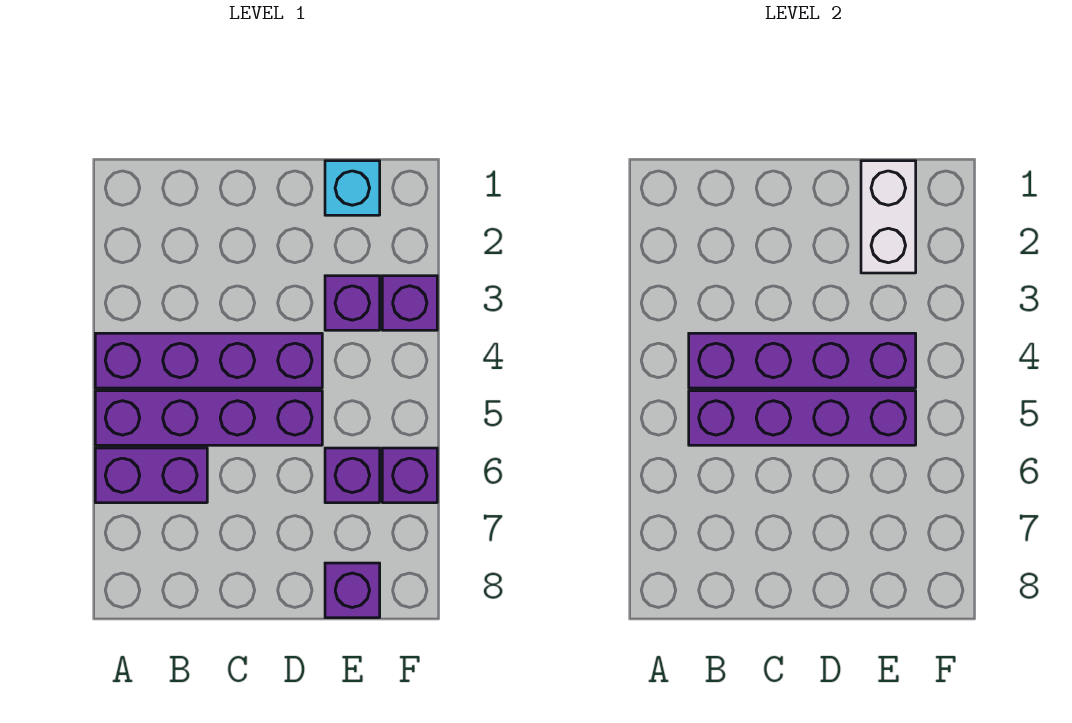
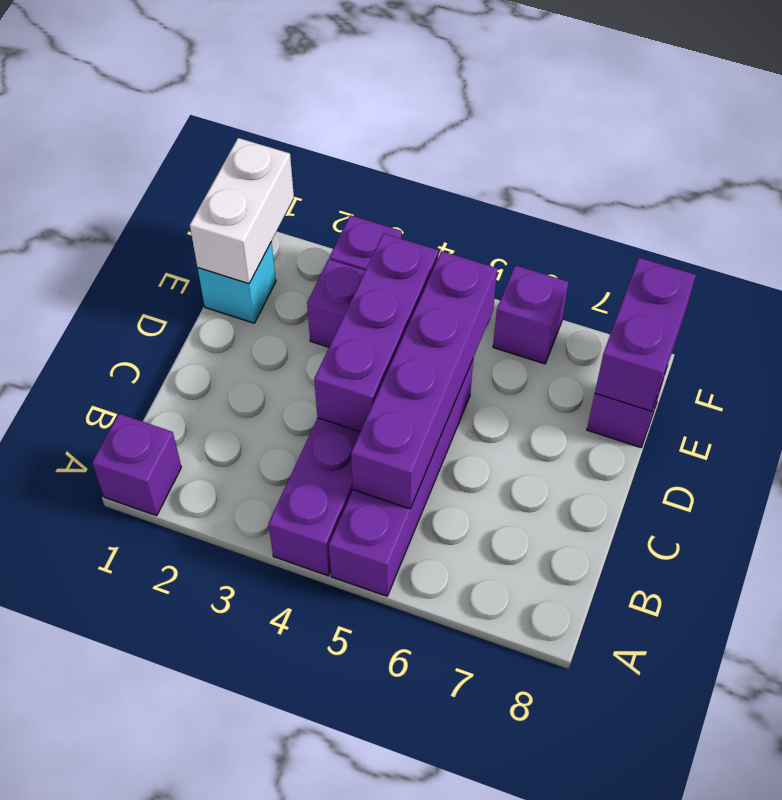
purple brick A6:B6 level 1 -> purple brick E8:F8 level 2
purple brick B4:E4 level 2 -> purple brick C4:E4 level 2
white brick E1:E2 level 2 -> white brick E1:F1 level 2
purple brick E6 level 1 -> purple brick A1 level 1

